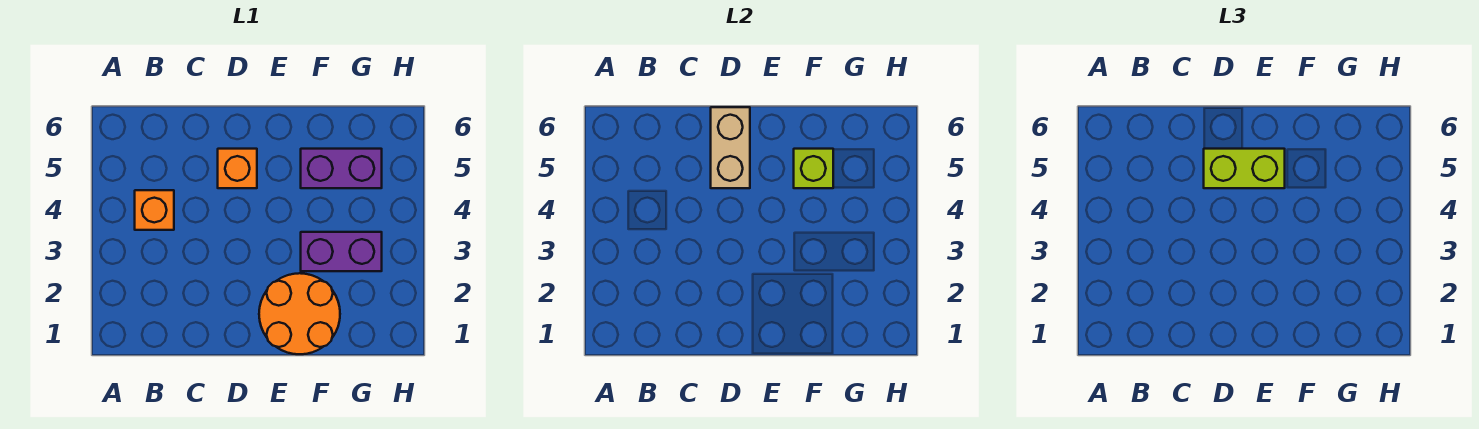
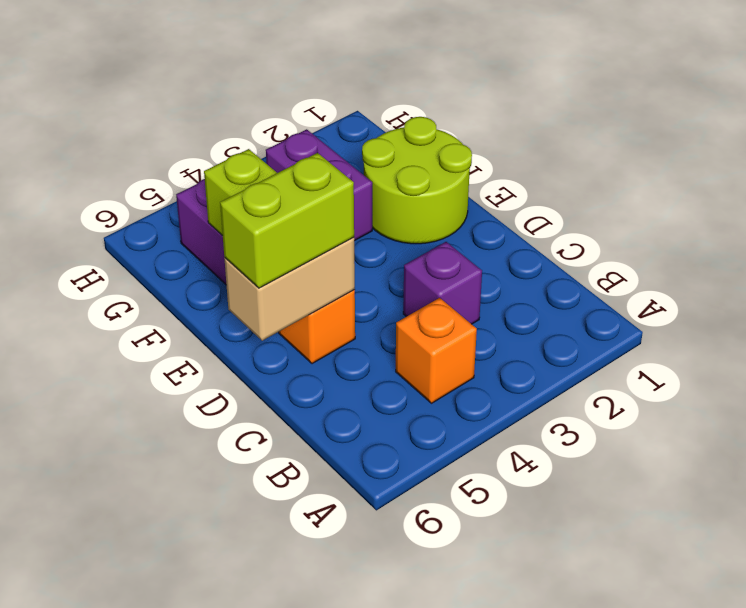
none -> purple brick C3 level 1
lime brick D5:E5 level 3 -> lime brick D5:D6 level 3
orange round brick E1:F2 level 1 -> lime round brick E1:F2 level 1

